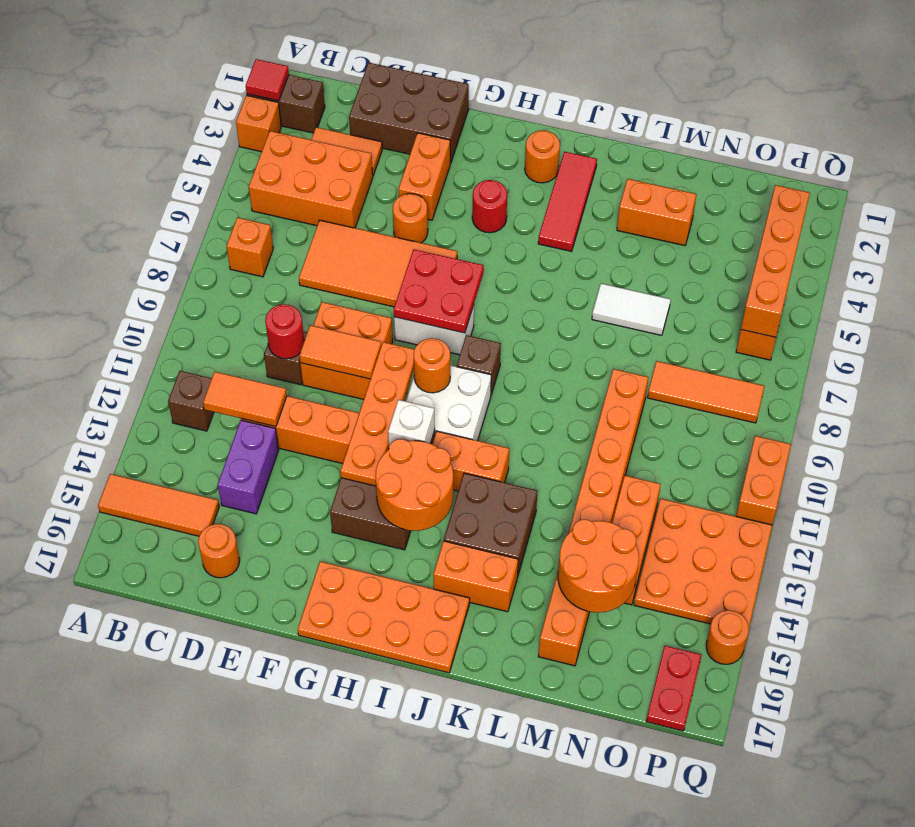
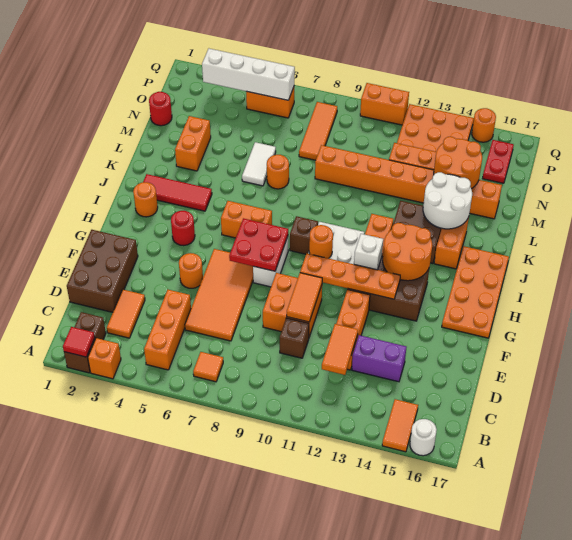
orange tile A15:C15 level 1 -> orange tile A15:B15 level 1
none -> white round brick A16 level 1
orange brick B4:D5 level 1 -> orange brick B5:D5 level 1
orange brick B7 level 1 -> orange tile B7 level 1
brown brick B12 level 1 -> none
red round brick D10 level 2 -> red round brick N1 level 1
orange round brick D16 level 1 -> orange round brick L7 level 1
orange brick F3:F4 level 1 -> orange brick I6:I7 level 1
none -> white round brick K14:L15 level 2
orange brick P3:P6 level 2 -> white brick P3:P6 level 2
red plate P16:P17 level 1 -> red plate O16:P16 level 1

